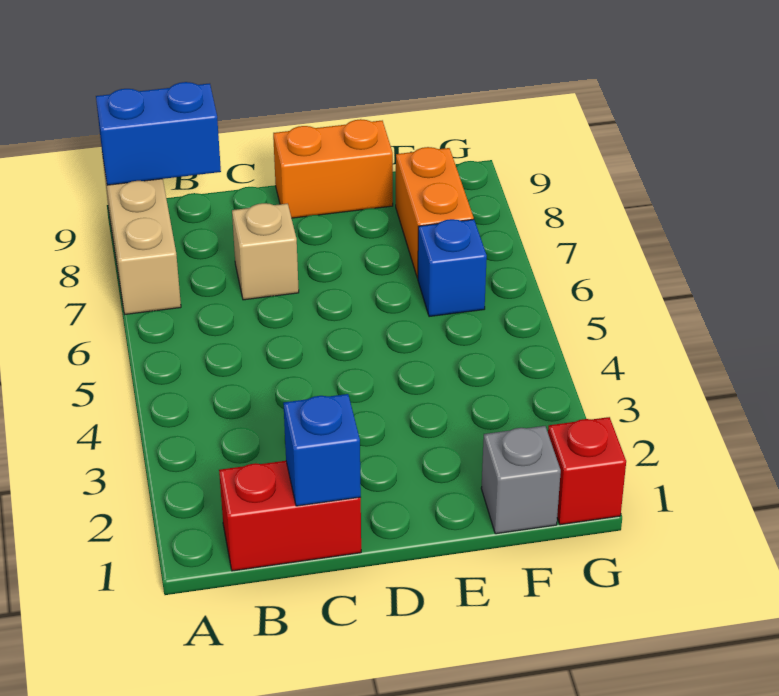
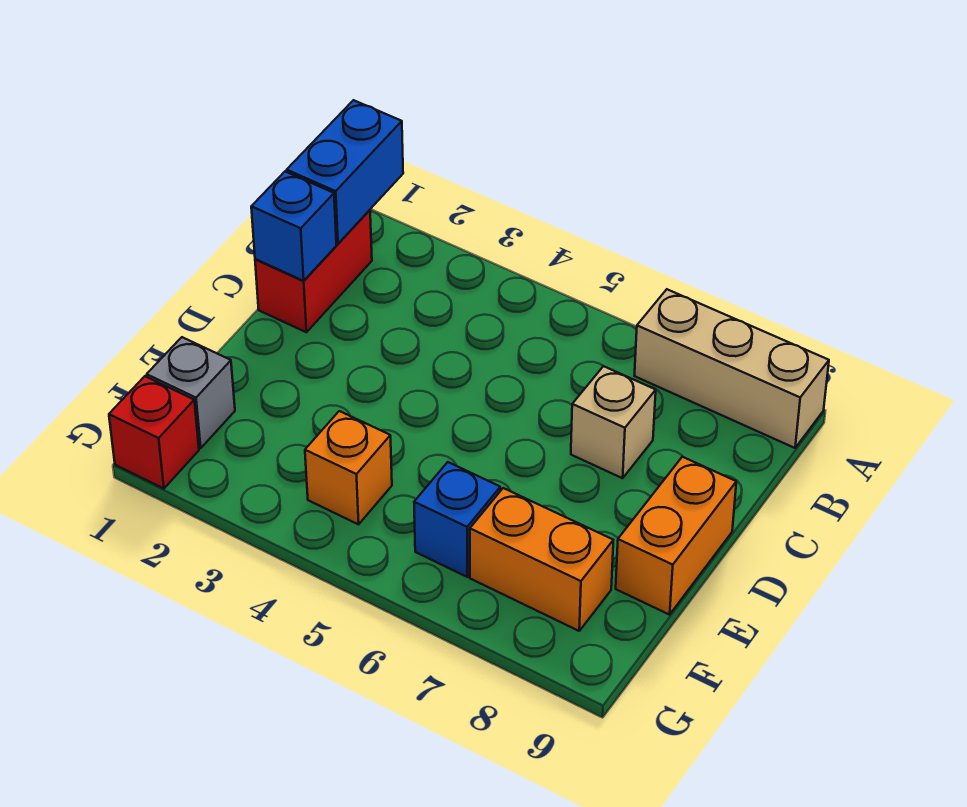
blue brick A9:B9 level 2 -> blue brick A1:B1 level 2
none -> orange brick F4 level 1

